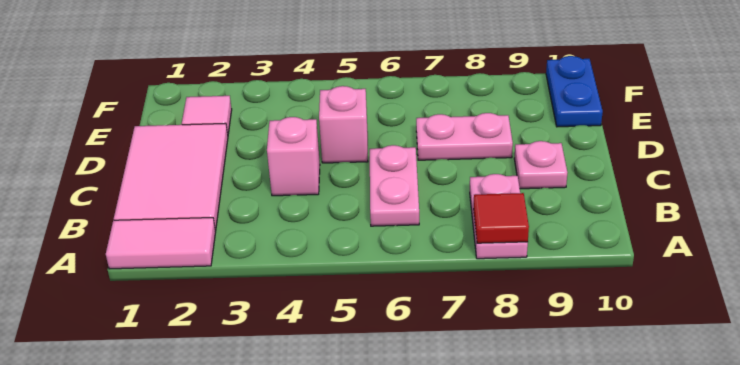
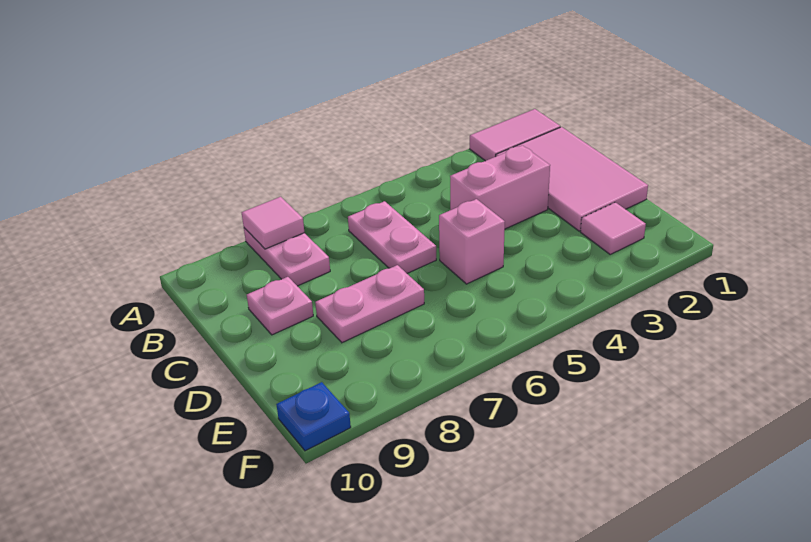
red tile A8 level 2 -> pink tile A8 level 2
pink brick C4 level 1 -> pink brick C3:C4 level 1
blue plate E10:F10 level 1 -> blue plate F10 level 1

